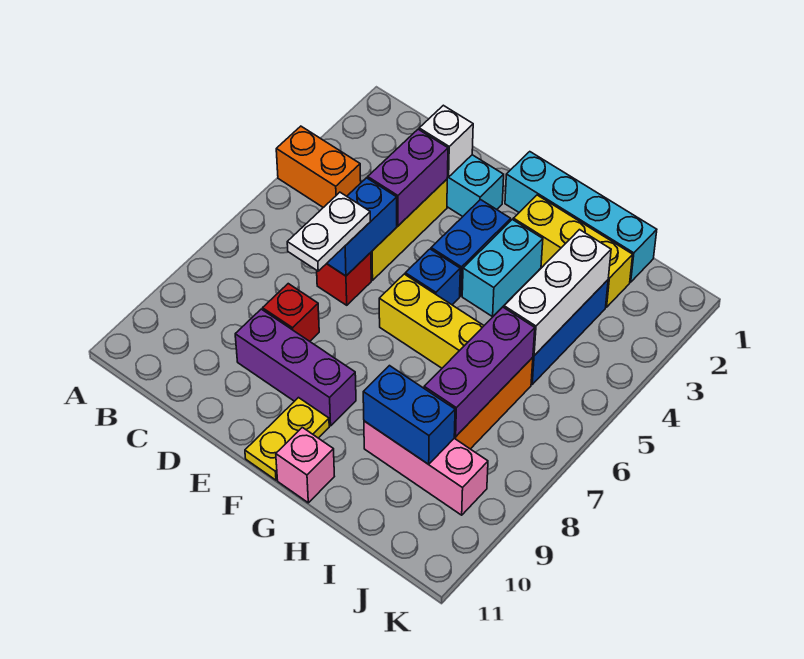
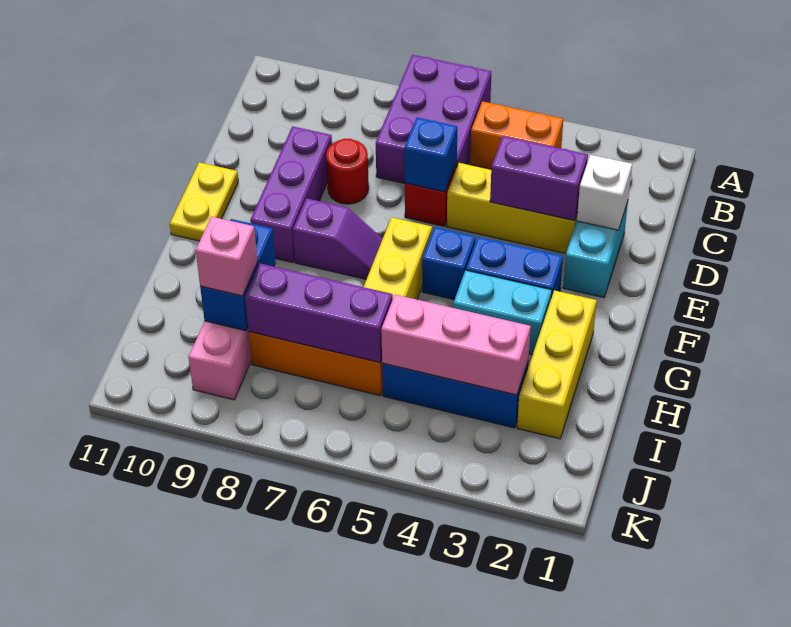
orange brick A4:B4 level 1 -> orange brick B4:B5 level 1
none -> purple brick A6:C7 level 1
blue brick D5:D6 level 2 -> blue brick D6 level 2
white plate D6:D7 level 3 -> none
red brick D8 level 1 -> red round brick D8 level 1
cyan brick F1:I1 level 1 -> none
none -> purple slope F7:F8 level 1 top 8
yellow plate F10:F11 level 1 -> yellow plate E11:F11 level 1
pink brick G11 level 1 -> pink brick I9 level 3
white brick I3:I5 level 2 -> pink brick I3:I5 level 2

